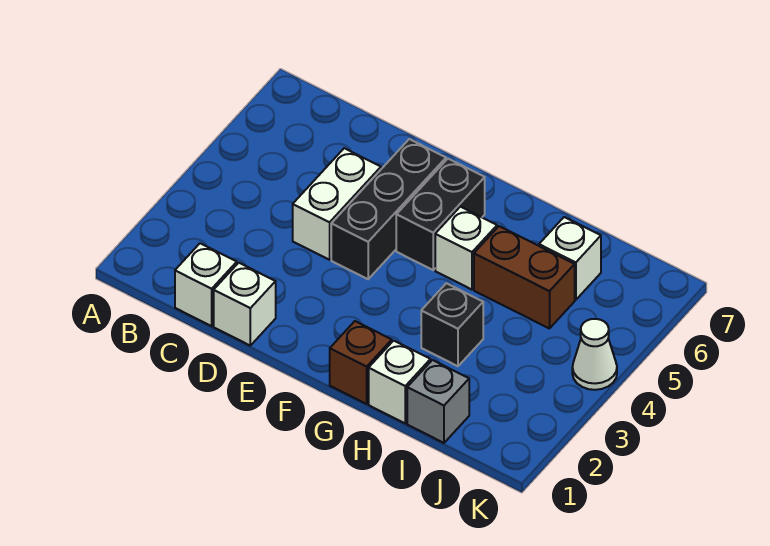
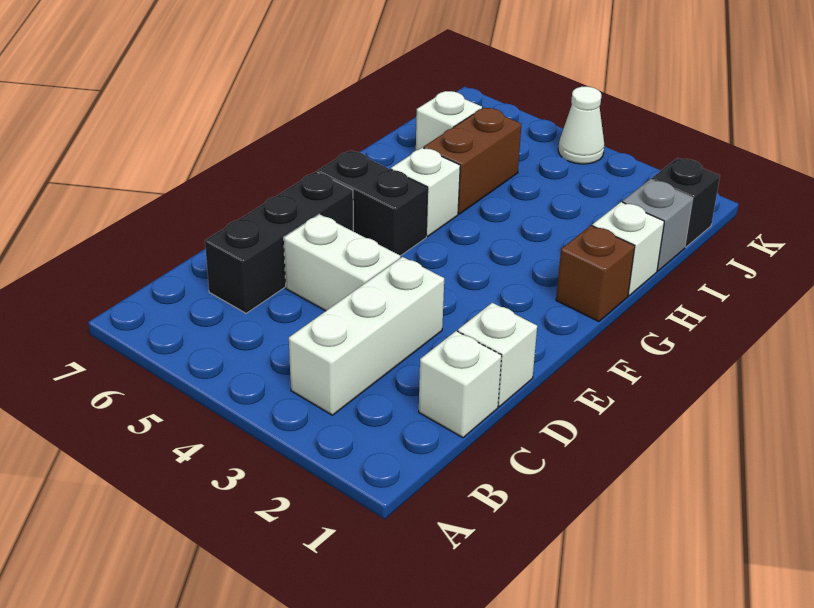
none -> white brick B3:D3 level 1
black brick E4:E6 level 1 -> black brick C6:E6 level 1
black brick H3 level 1 -> black brick J1 level 1

